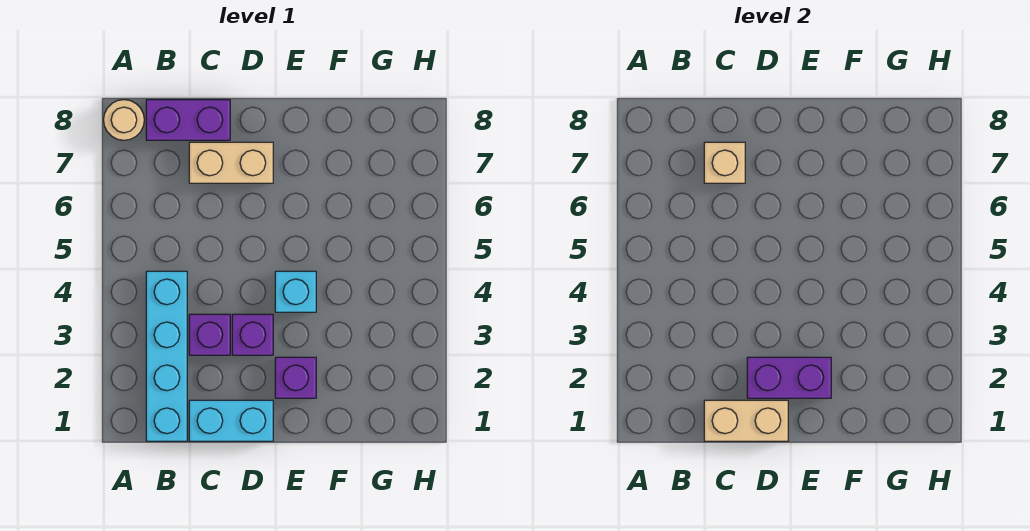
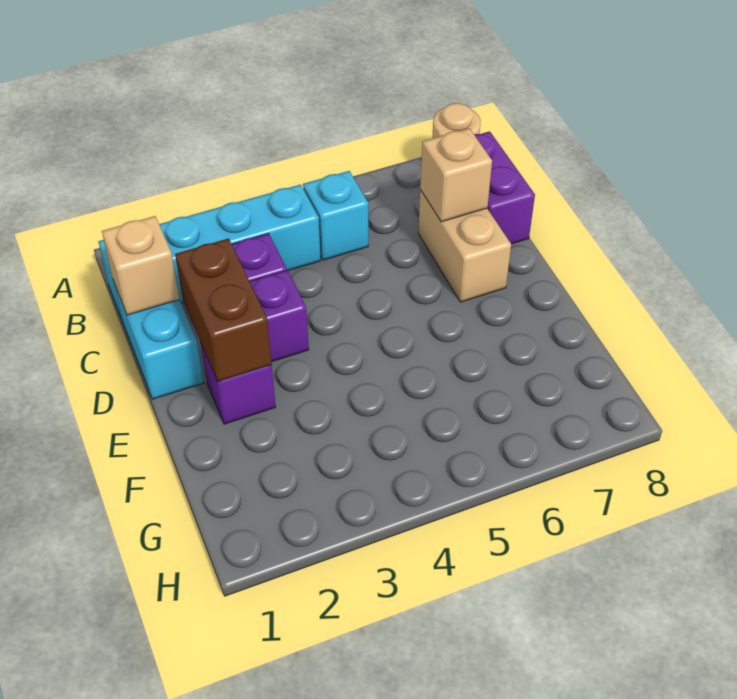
tan brick C1:D1 level 2 -> tan brick C1 level 2
purple brick D2:E2 level 2 -> brown brick D2:E2 level 2
cyan brick E4 level 1 -> cyan brick B5 level 1

